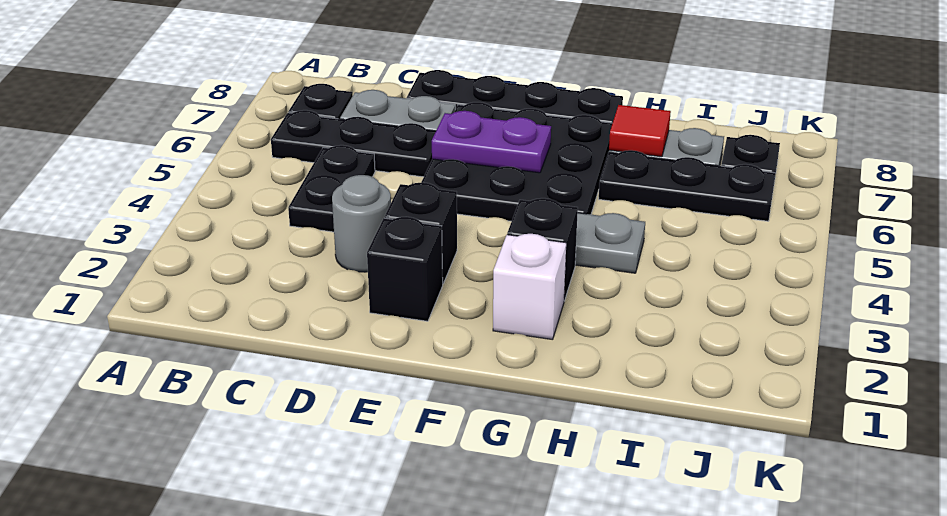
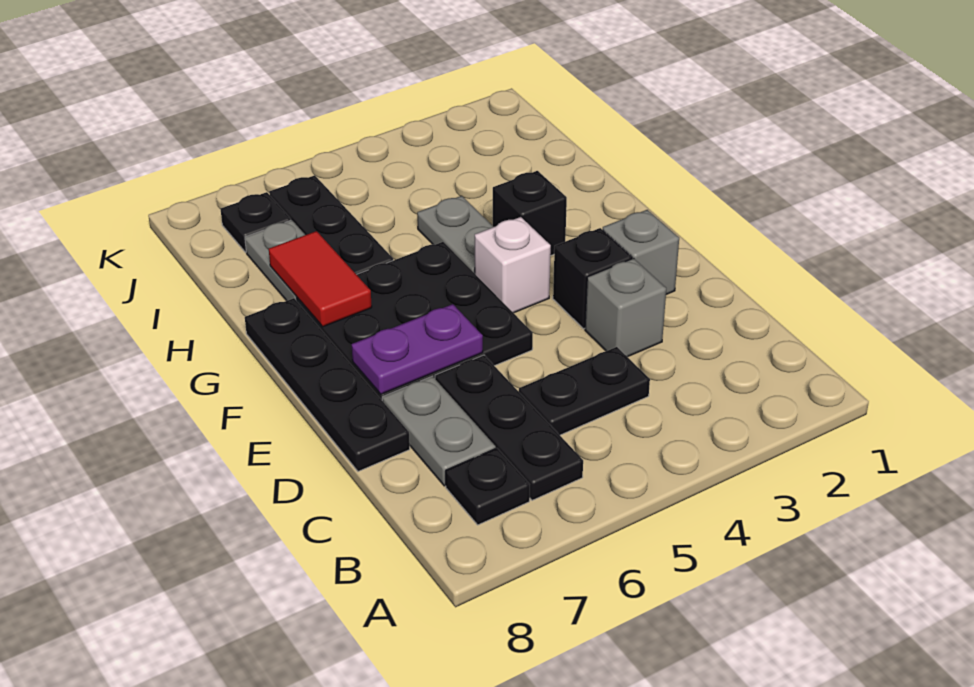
grey round brick D3 level 1 -> grey brick D3 level 1
black brick E2 level 1 -> grey brick E2 level 1
purple plate E6:F6 level 2 -> purple plate E6:E7 level 2
white brick G2 level 1 -> white brick F4 level 1
red tile H7 level 2 -> red tile G7:H7 level 2

